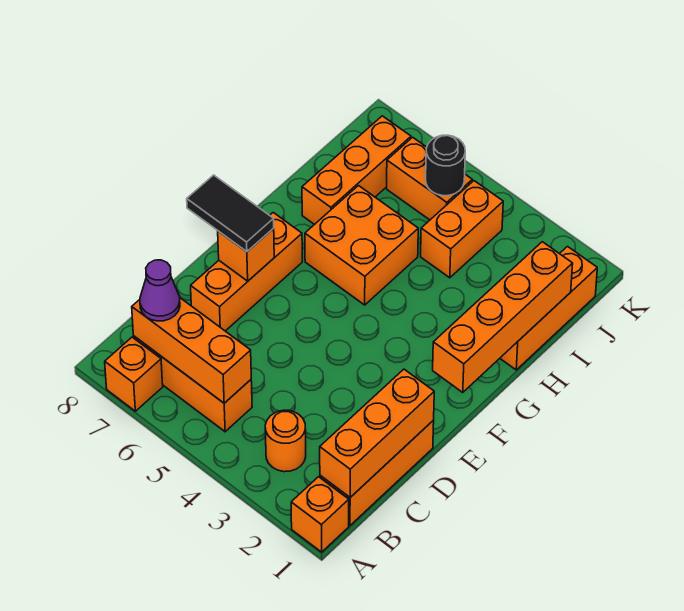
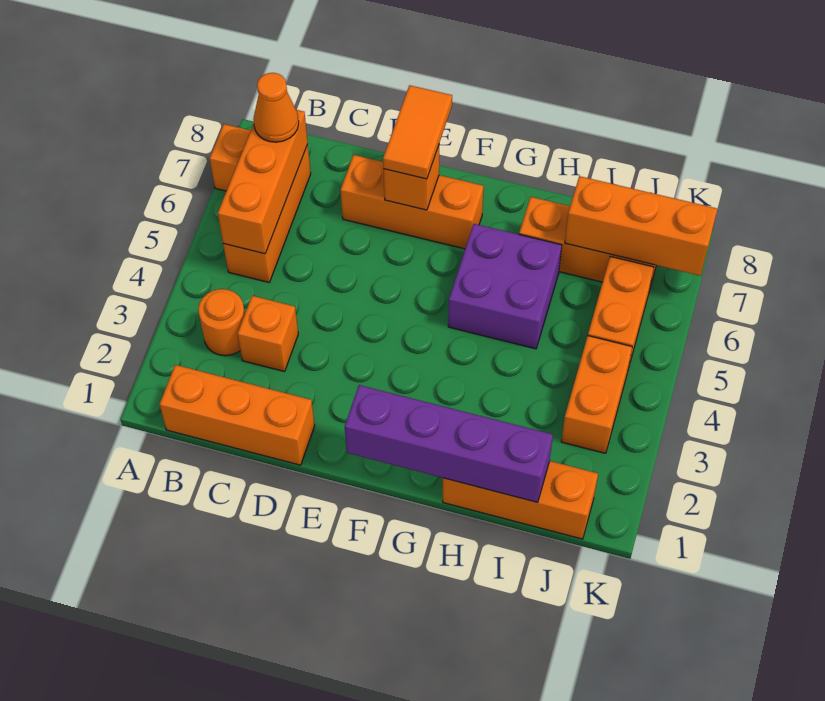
orange brick A1 level 1 -> orange brick C3 level 1
orange brick B1:D1 level 2 -> orange brick I7:K7 level 2
purple cone B7 level 3 -> orange cone B7 level 3
black tile E7:E8 level 3 -> orange tile E7:E8 level 3
orange brick F1:I1 level 2 -> purple brick F1:I1 level 2
orange brick G5:H6 level 1 -> purple brick G5:H6 level 1
orange brick I4:J4 level 1 -> orange brick J3:J4 level 1
black round brick J5 level 2 -> none

